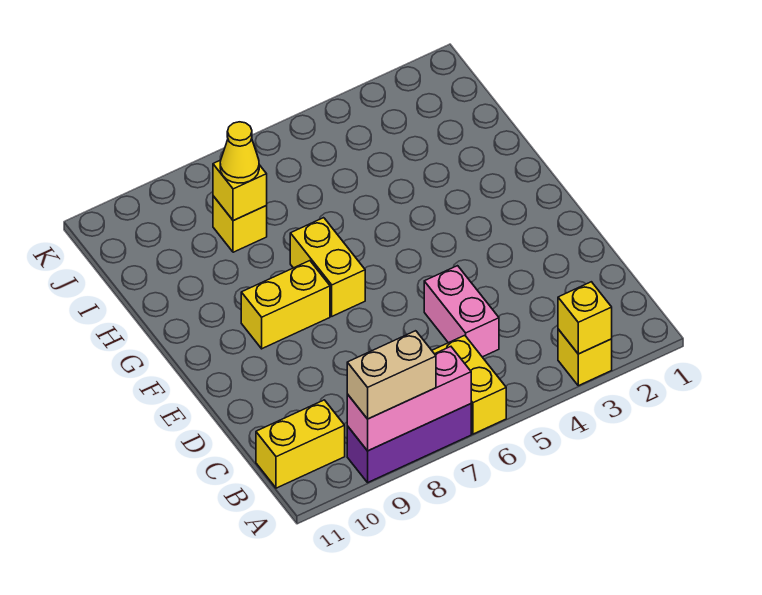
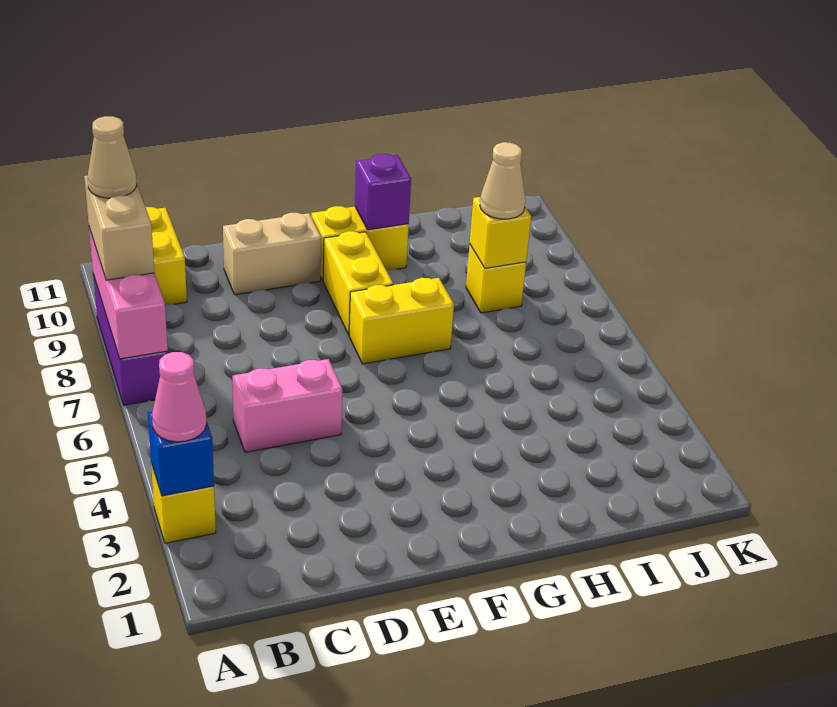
yellow brick A3 level 2 -> blue brick A3 level 2
none -> pink cone A3 level 3
yellow brick A6:B6 level 1 -> yellow brick F10:G10 level 1
none -> tan cone A9 level 4
none -> tan brick D10:E10 level 1
none -> purple brick G10 level 2
yellow cone I8 level 3 -> tan cone I8 level 3

